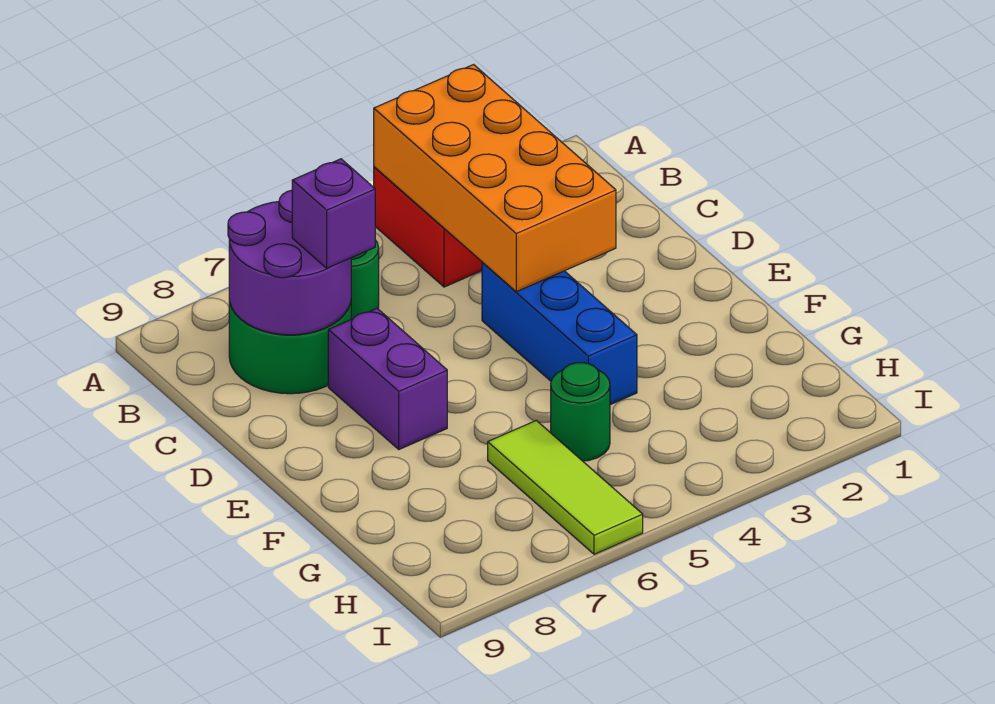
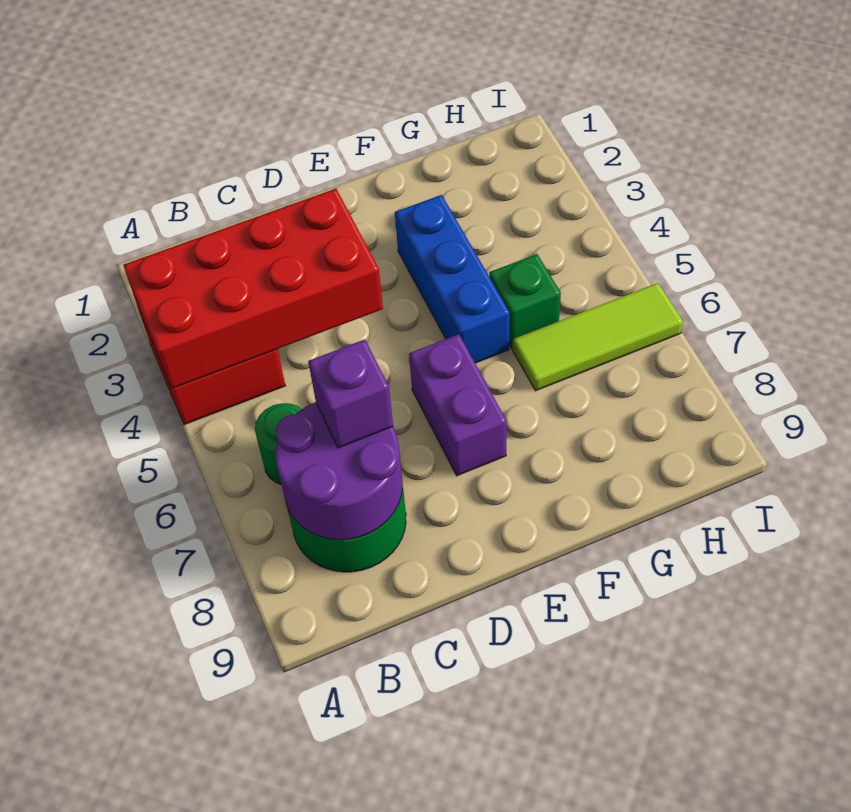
orange brick A3:D4 level 2 -> red brick A3:D4 level 2
blue brick D4:F4 level 1 -> blue brick F3:F5 level 1
purple brick D7:E7 level 1 -> purple brick E6:E7 level 1
green round brick G5 level 1 -> green brick G5 level 1

